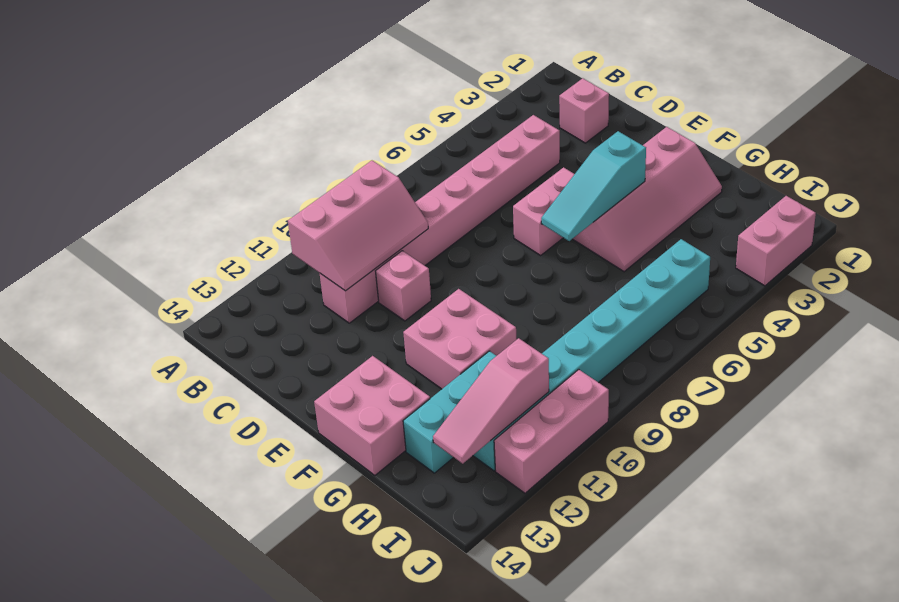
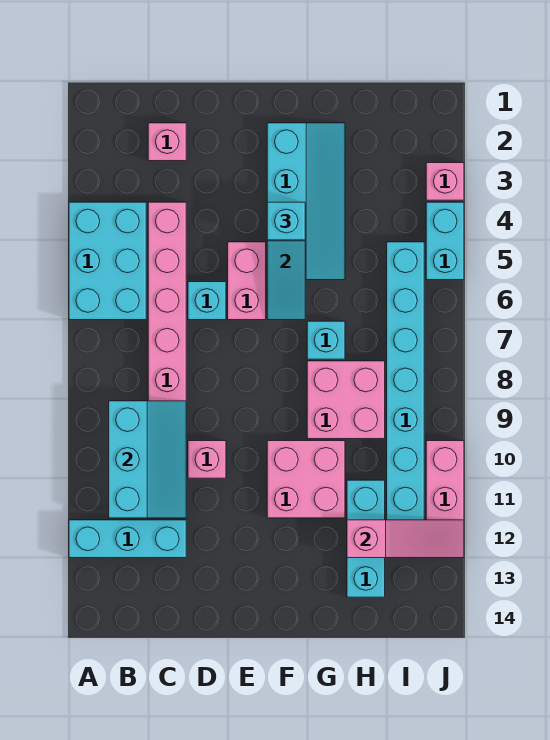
none -> cyan brick A4:B6 level 1
none -> cyan brick A12:C12 level 1
pink slope B9:C11 level 2 top B -> cyan slope B9:C11 level 2 top B
none -> cyan brick D6 level 1
pink slope F2:G5 level 1 top F -> cyan slope F2:G5 level 1 top F
none -> cyan brick F4 level 3
pink brick F13:G14 level 1 -> pink brick G8:H9 level 1
none -> cyan brick G7 level 1
pink slope I11:I13 level 2 top 11 -> pink slope H12:J12 level 2 top H
pink brick J2:J3 level 1 -> pink brick J3 level 1
none -> cyan brick J4:J5 level 1

